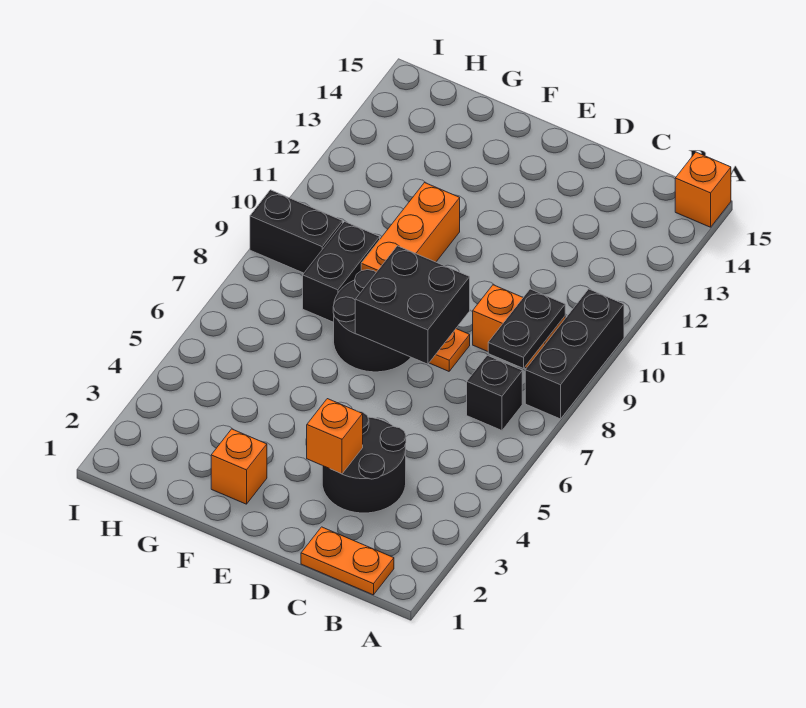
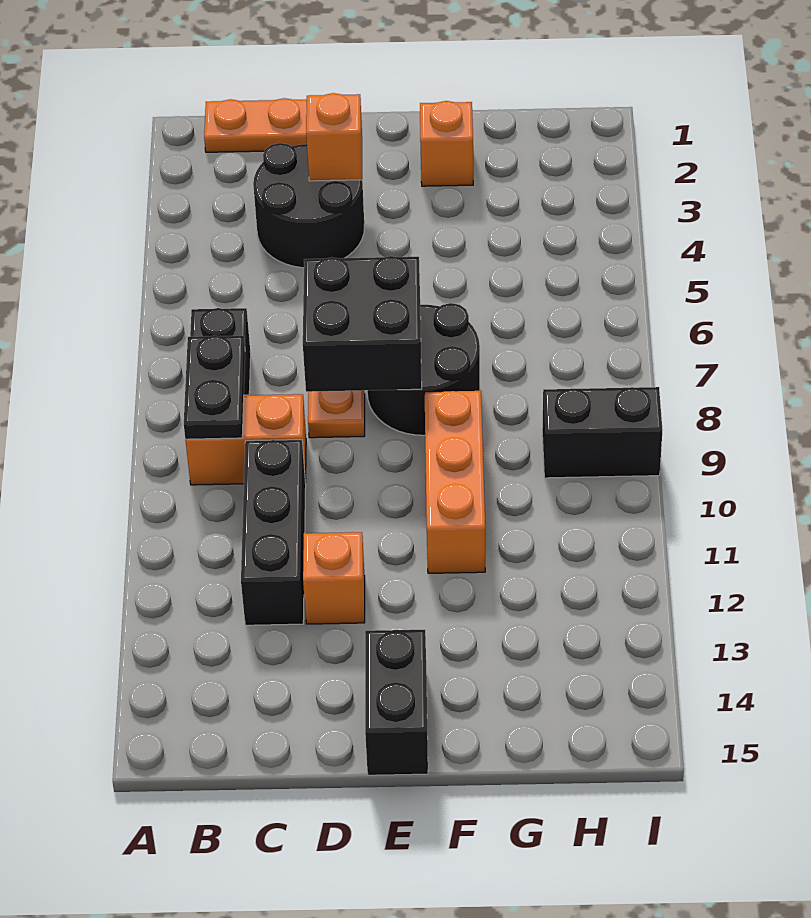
black brick A8:A10 level 1 -> black brick C10:C12 level 1
orange brick A15 level 1 -> orange brick D12 level 1
black brick G8:G9 level 1 -> black brick E14:E15 level 1

